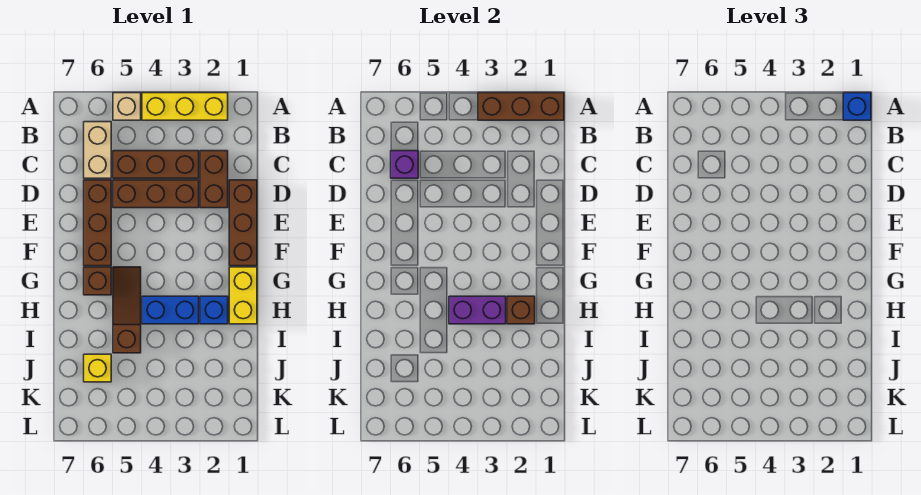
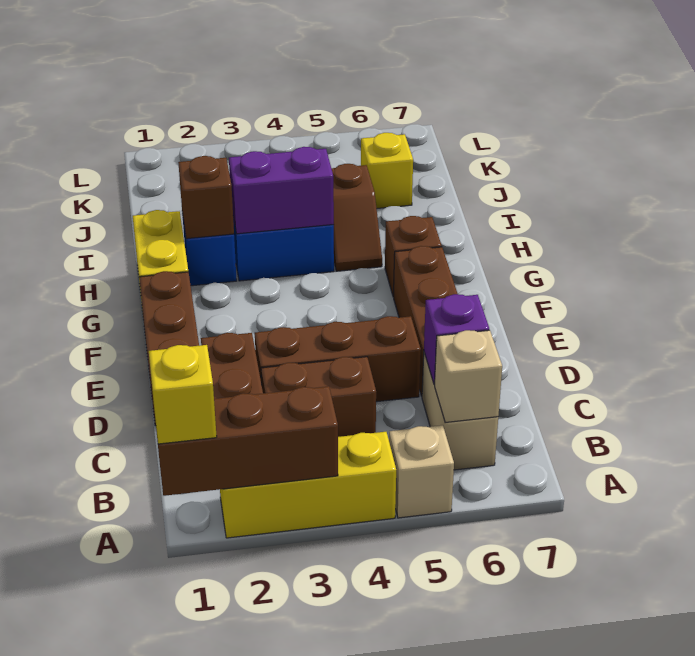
blue brick A1 level 3 -> yellow brick A1 level 3
none -> tan brick B6 level 2
brown brick C3:C5 level 1 -> brown brick C3:C4 level 1
brown slope G5:I5 level 1 top I -> brown slope H5:I5 level 1 top I

